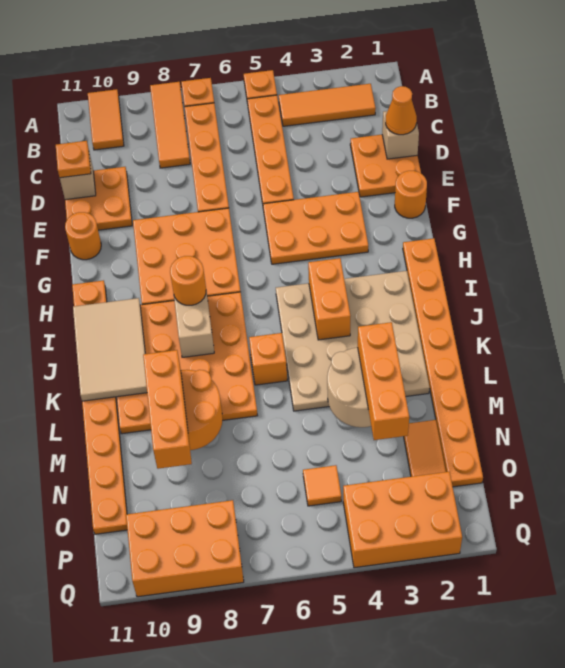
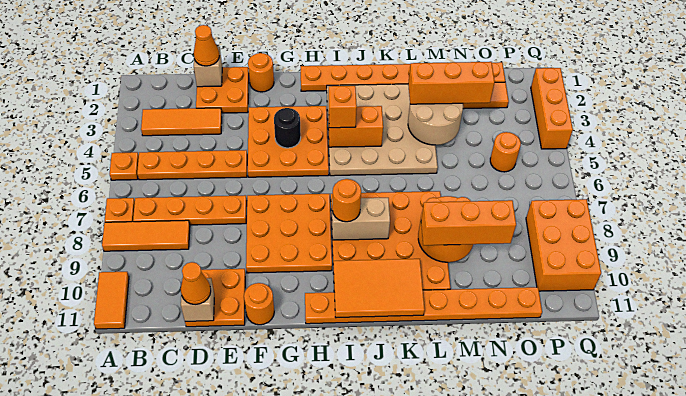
orange tile A10:B10 level 1 -> orange tile A10:A11 level 1
orange tile B2:B4 level 1 -> orange tile B3:D3 level 1
orange plate D11 level 3 -> orange cone D11 level 3
orange plate F3:G5 level 1 -> orange plate F3:H5 level 1
none -> black round brick G4 level 2
tan tile I10:K11 level 2 -> orange tile I10:K11 level 2
orange brick K6 level 1 -> orange brick I4 level 3
orange tile O5 level 1 -> orange round brick O5 level 1
orange brick P2:Q4 level 1 -> orange brick Q2:Q4 level 1

